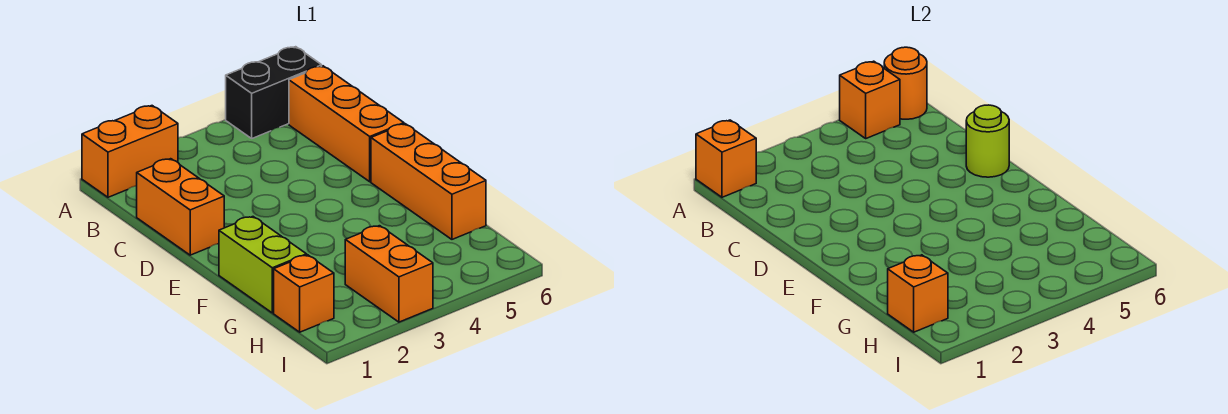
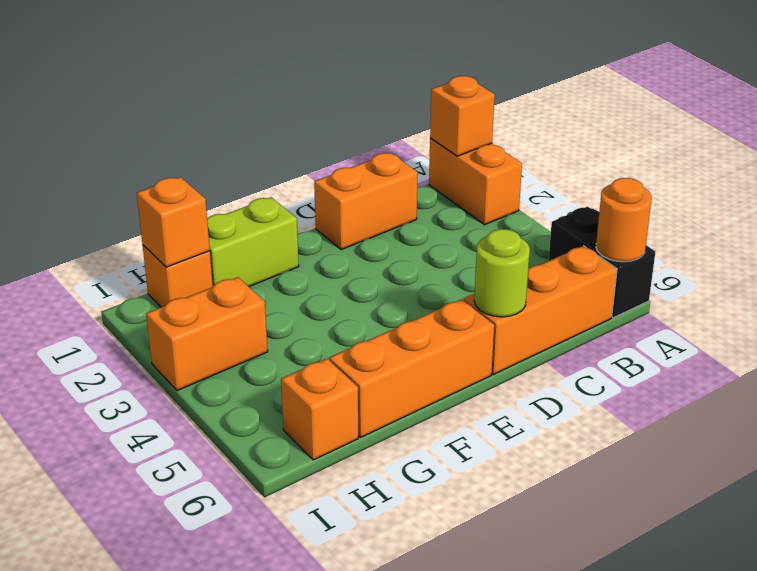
orange brick A5 level 2 -> orange brick H6 level 1

